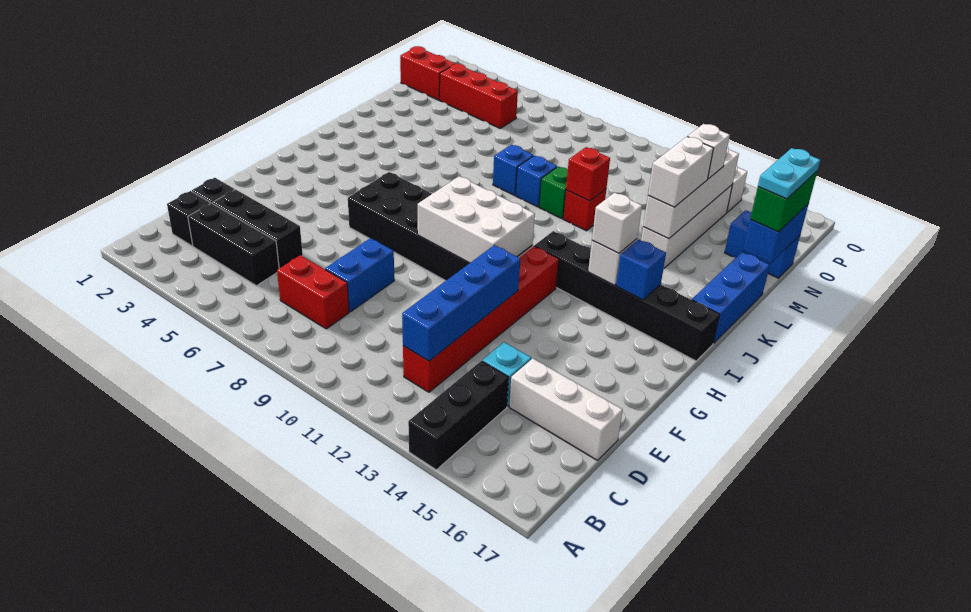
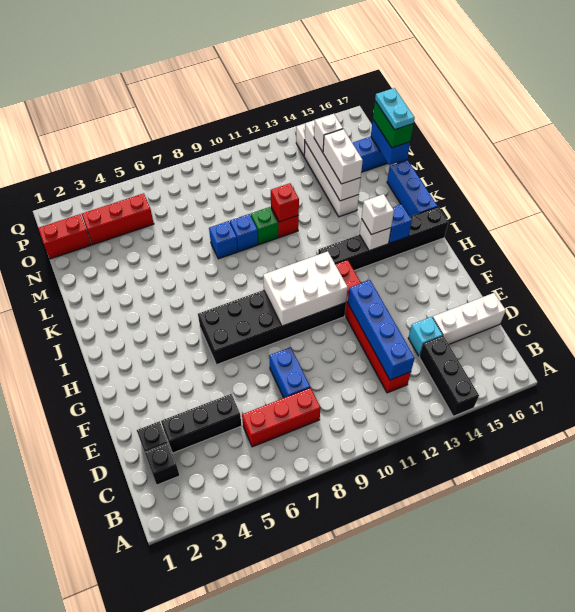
black brick C3:C5 level 1 -> none
red brick C7:C8 level 1 -> red brick C6:C8 level 1

